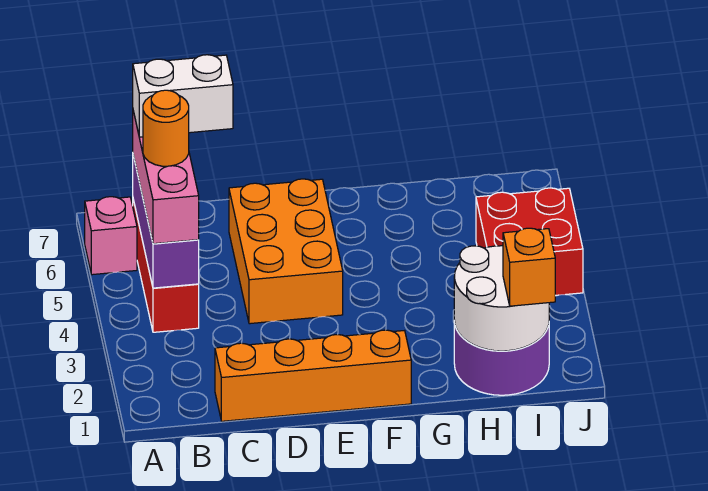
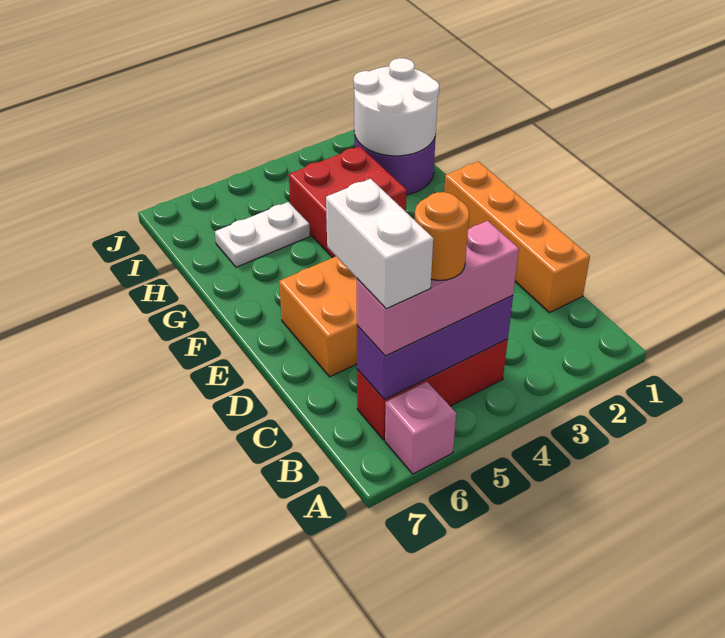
none -> white plate H5:H6 level 1
orange brick I1 level 3 -> none
red brick I4:J5 level 1 -> red brick G3:H4 level 1

